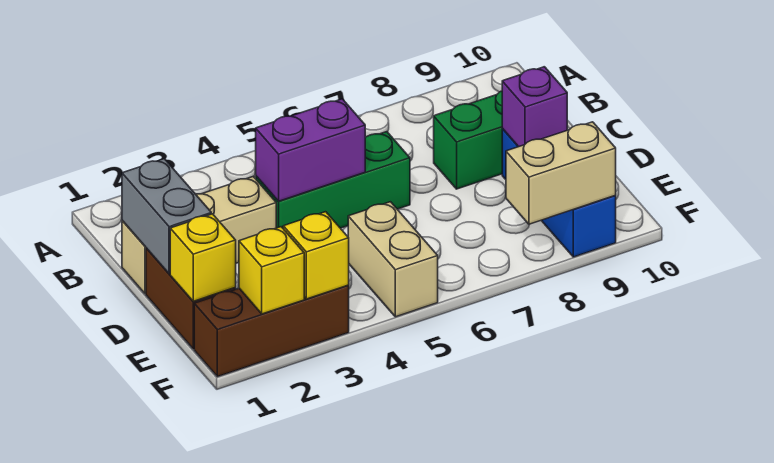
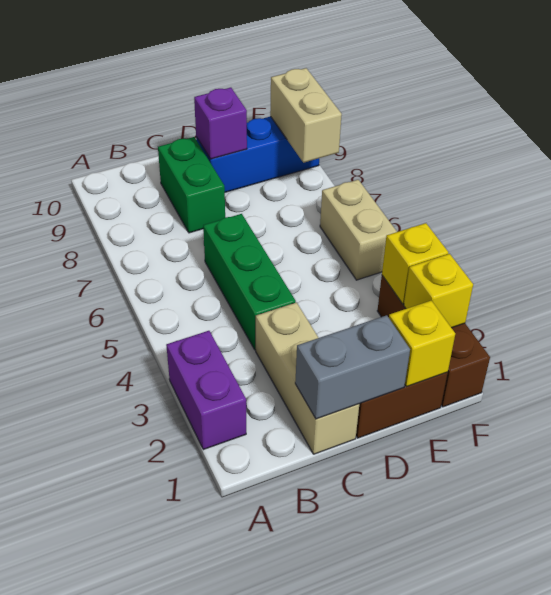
purple brick C4:C5 level 2 -> purple brick A2:A3 level 1
tan brick E5:F5 level 1 -> tan brick F5:F6 level 1

